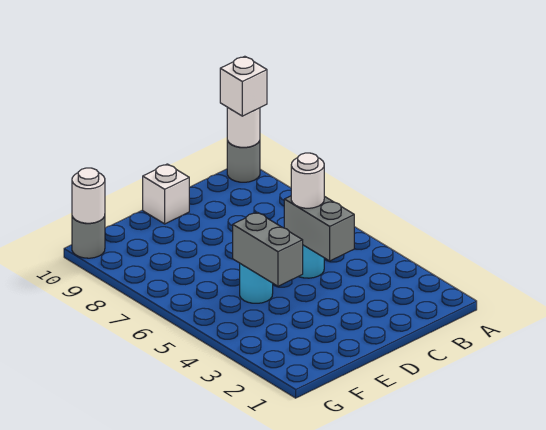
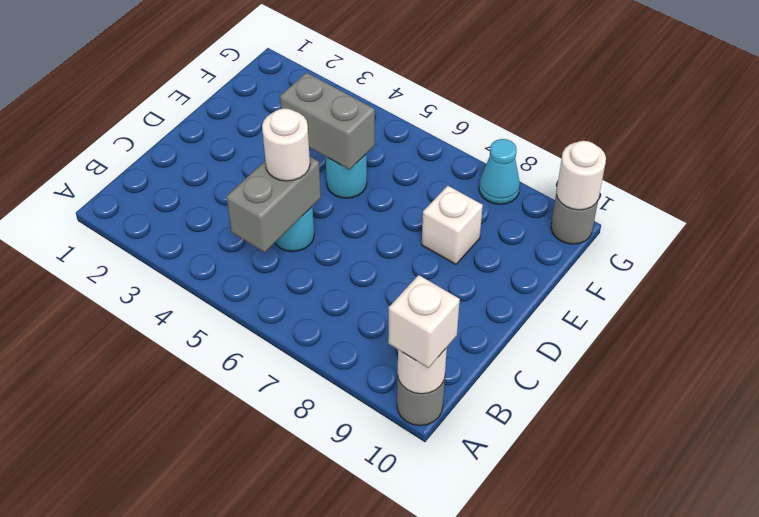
grey brick C4:C5 level 2 -> grey brick B5:C5 level 2
white brick D10 level 1 -> white brick E8 level 1
none -> cyan cone G8 level 1

